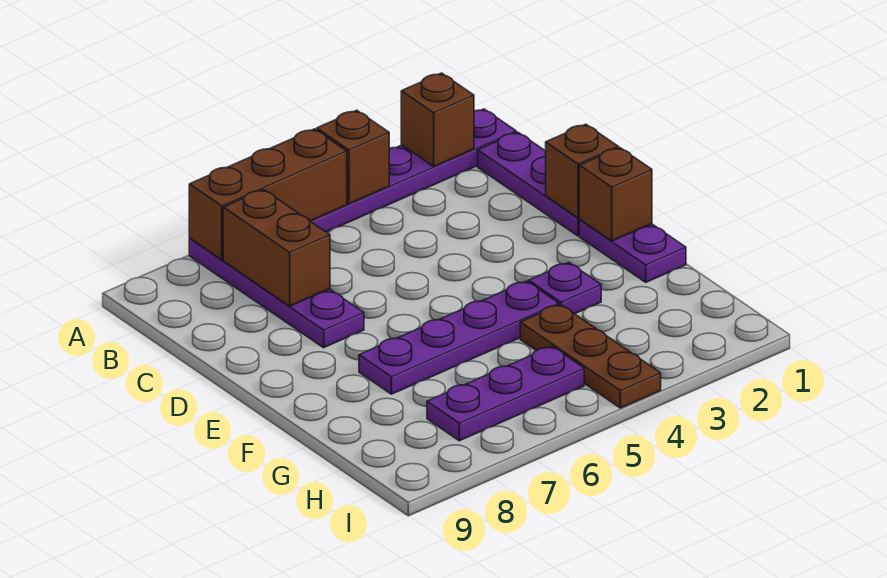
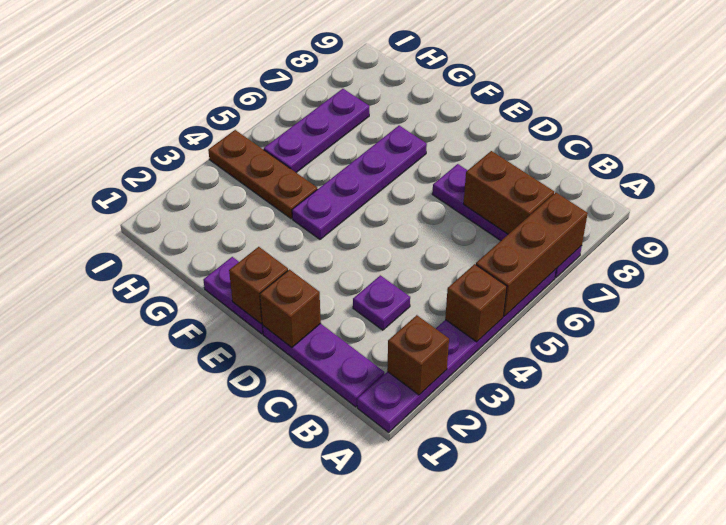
purple plate F3 level 1 -> purple plate C3 level 1

